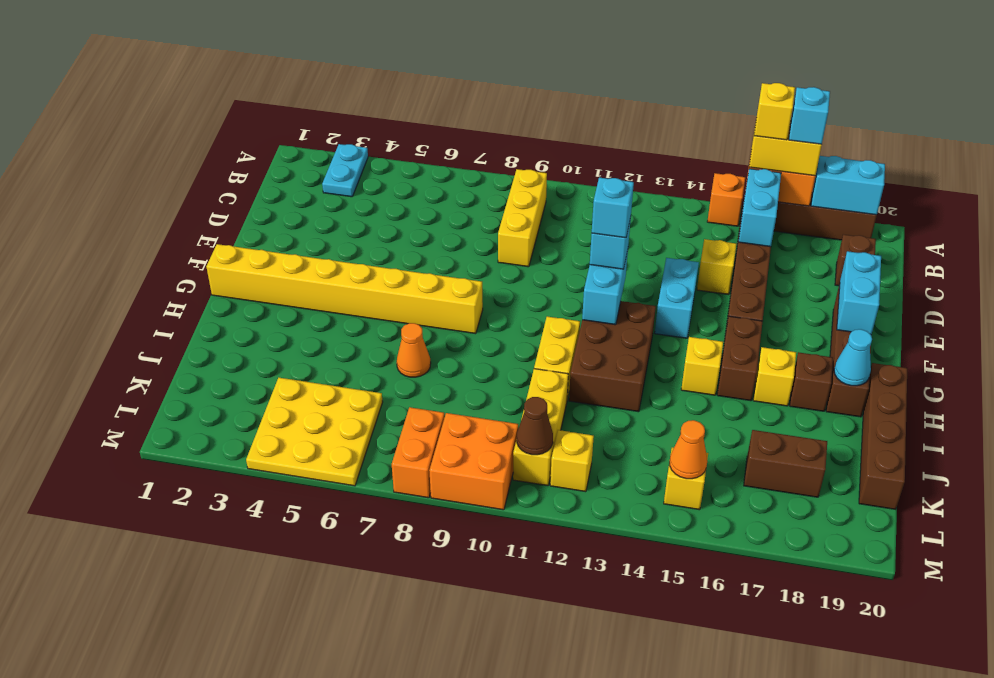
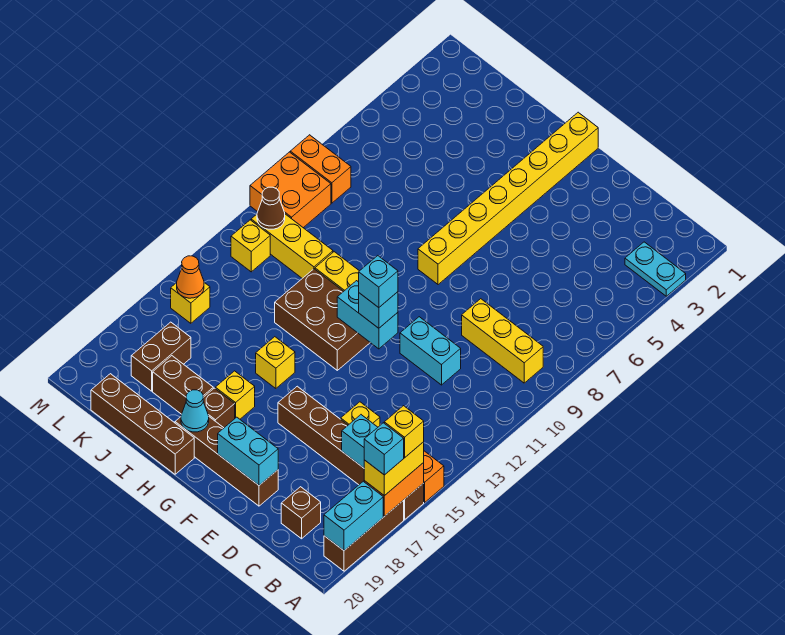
cyan brick E14:F14 level 1 -> cyan brick D11:E11 level 1
brown brick G16:H16 level 1 -> brown brick I18:J18 level 1
orange cone I7 level 1 -> none
yellow plate K4:M6 level 1 -> none

